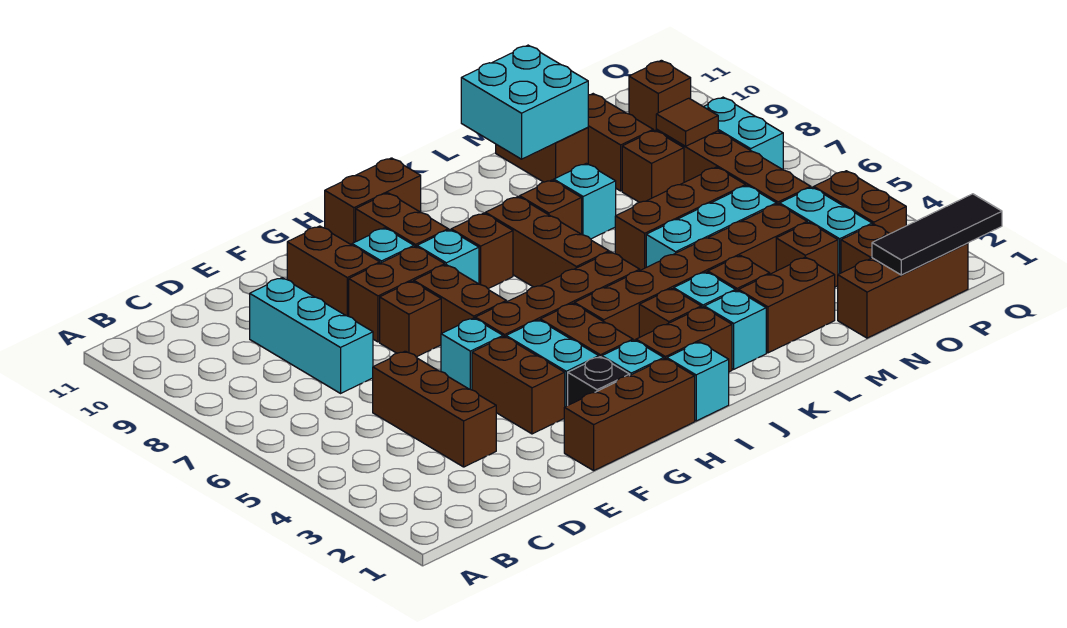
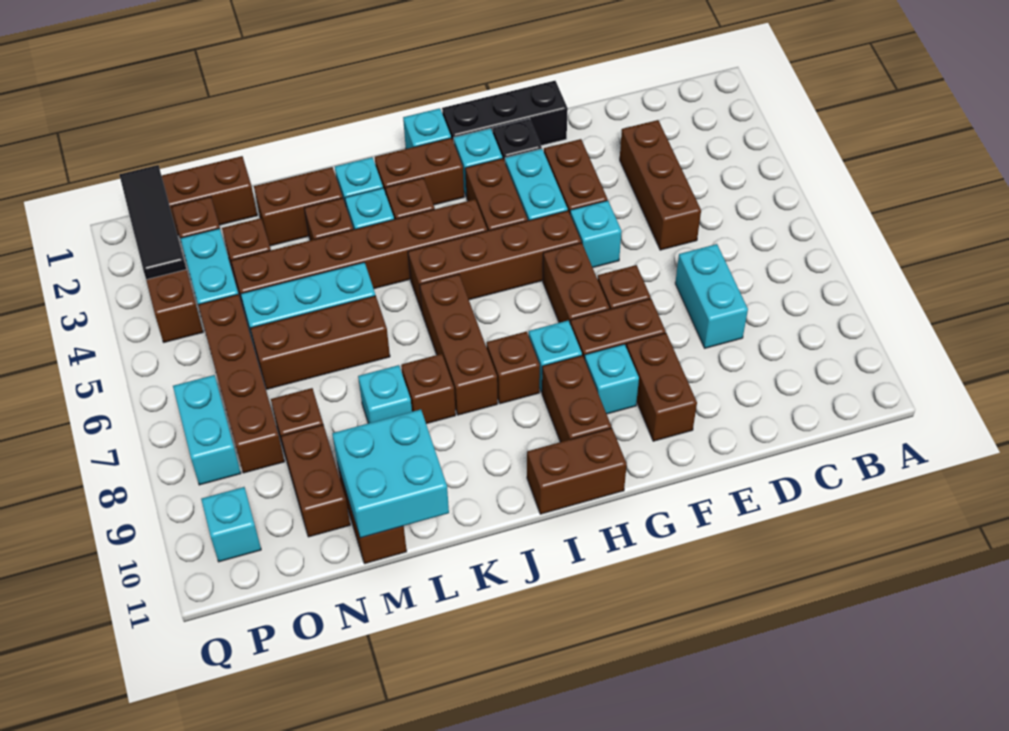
cyan brick D7:D9 level 1 -> cyan brick D7:D8 level 1
brown brick F1:H1 level 1 -> black brick F1:H1 level 1
black tile O1:Q1 level 2 -> black tile P1:P3 level 2
brown tile O8 level 2 -> none
brown brick P10 level 1 -> cyan brick P10 level 1

